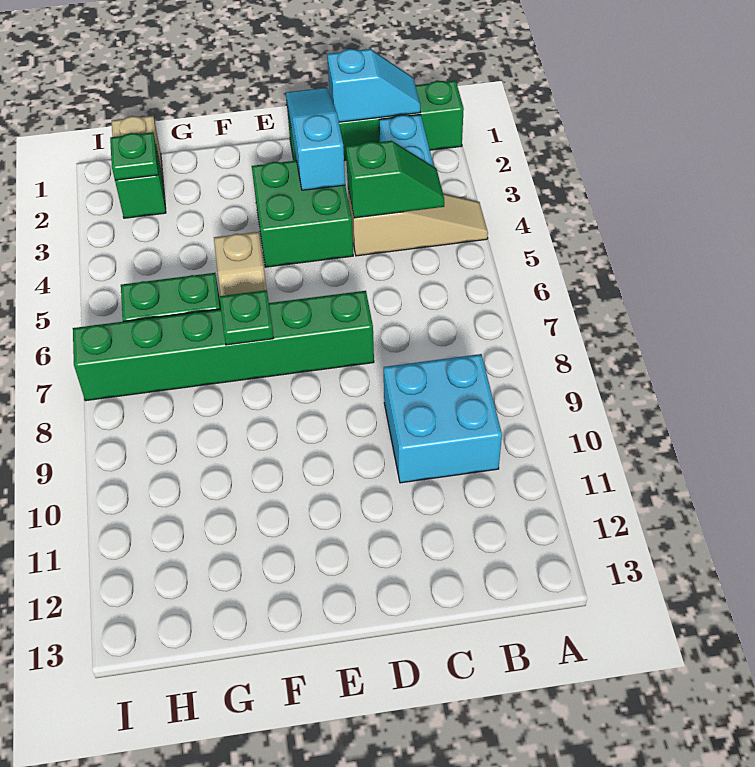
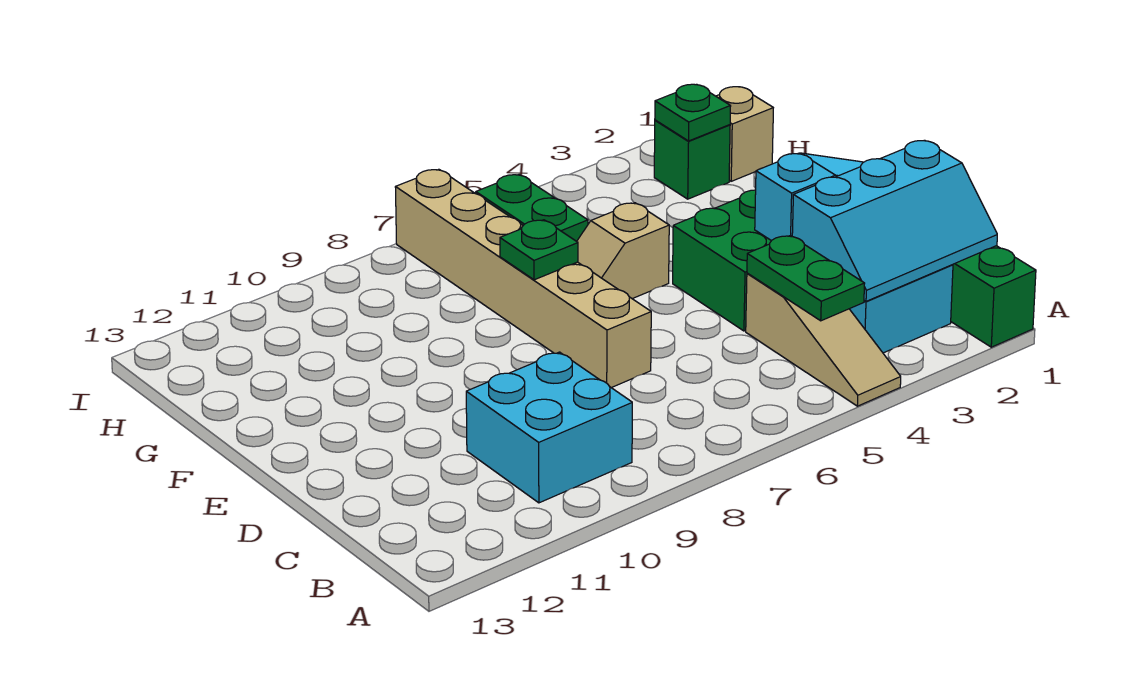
cyan slope B1:C1 level 2 top C -> cyan slope B1:C3 level 2 top C
green slope B4:C4 level 2 top C -> green plate B4:C4 level 2
green brick D7:I7 level 1 -> tan brick D7:I7 level 1

